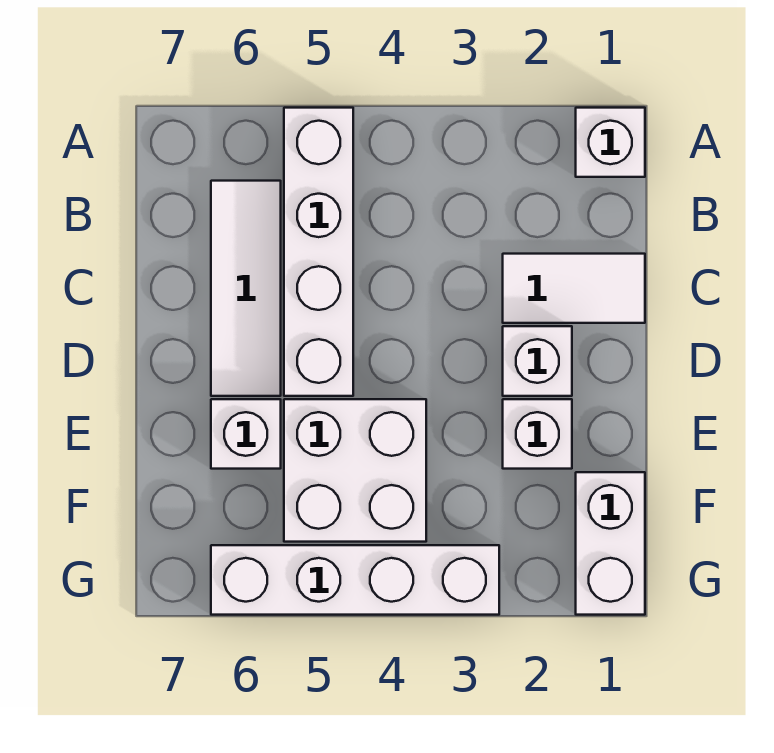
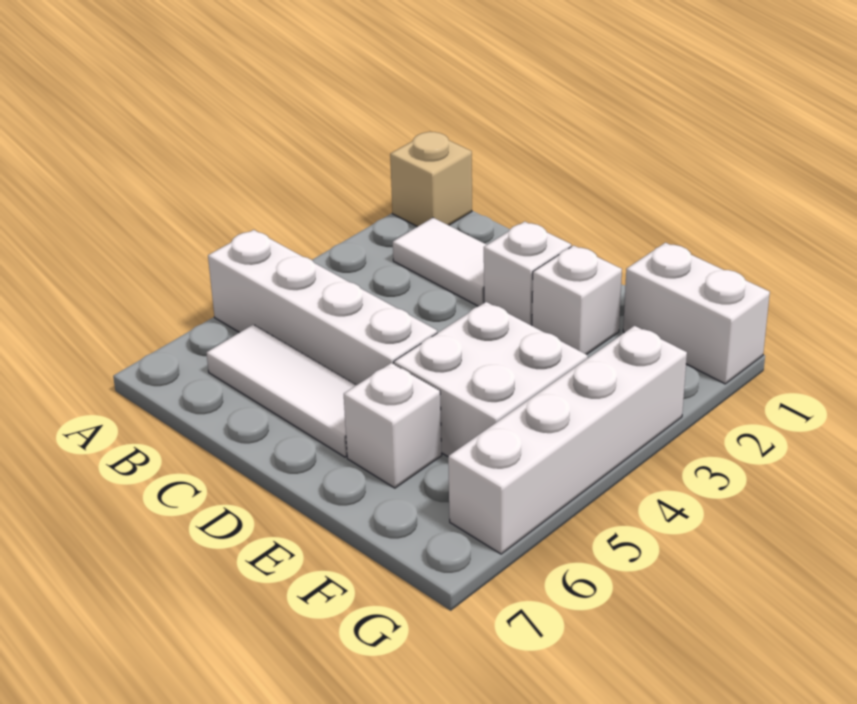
white brick A1 level 1 -> tan brick A1 level 1
white tile C1:C2 level 1 -> white tile B2:C2 level 1

